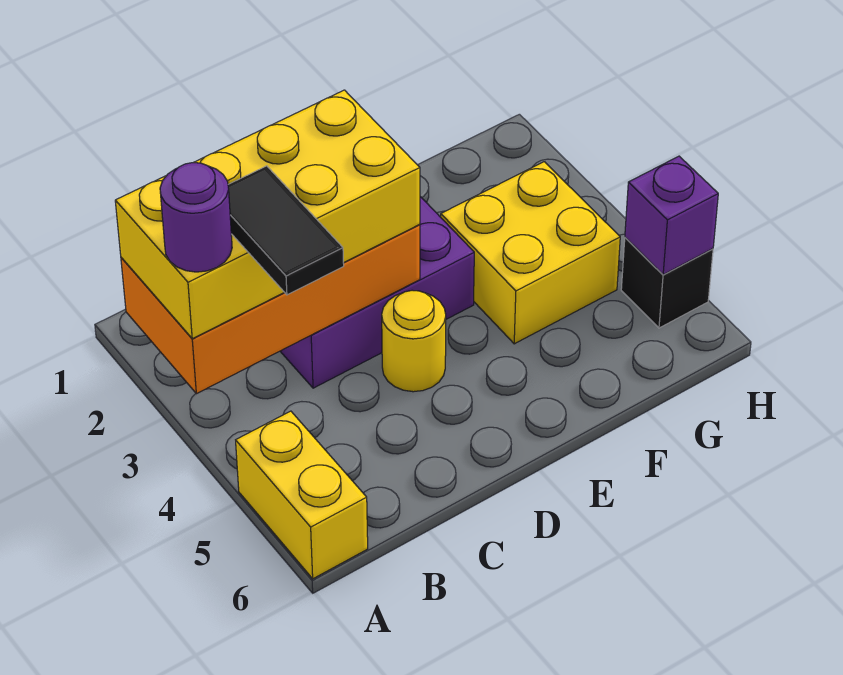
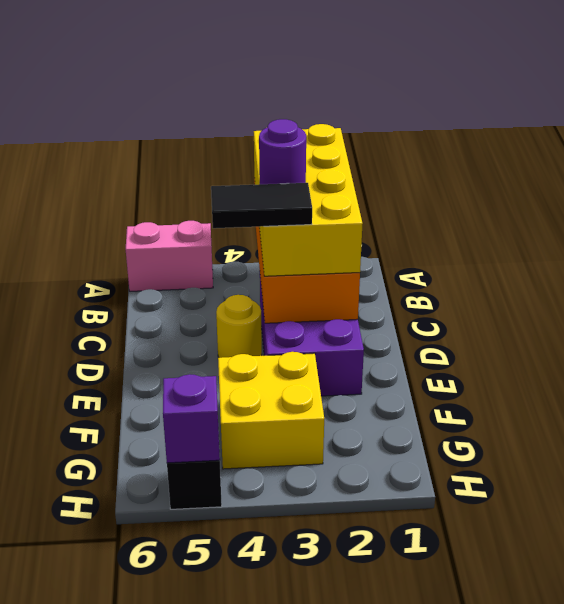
purple round brick A3 level 4 -> purple round brick C3 level 4
yellow brick A5:A6 level 1 -> pink brick A5:A6 level 1
black tile B3:B4 level 4 -> black tile D3:D4 level 4

